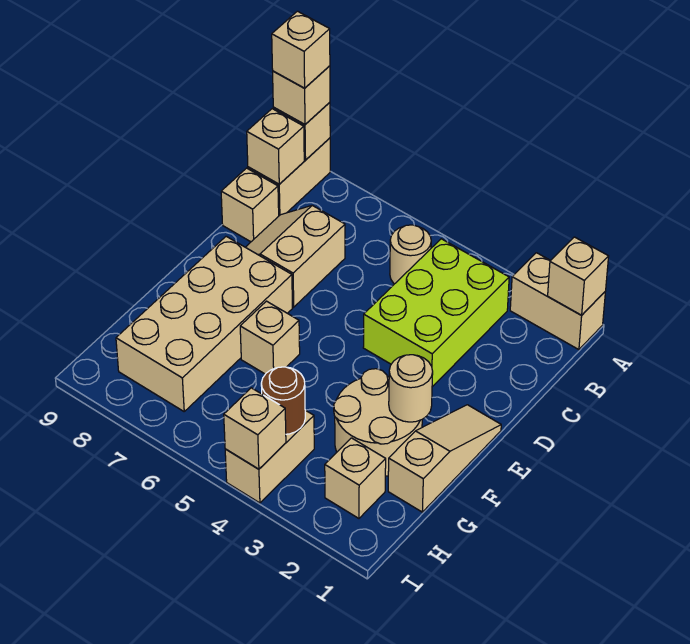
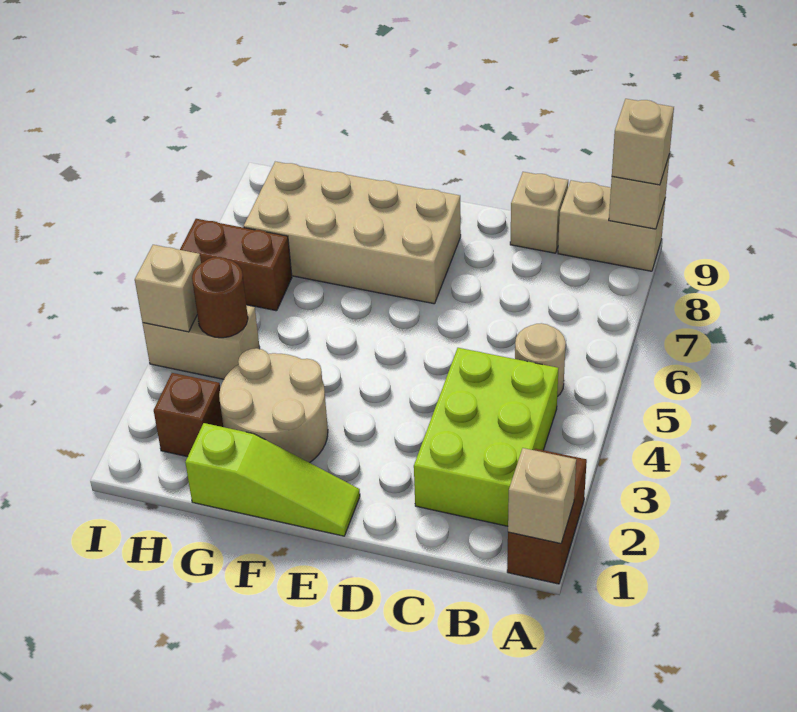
tan brick A1:A2 level 1 -> brown brick A1:A2 level 1
tan brick A9 level 4 -> none
lime brick B3:D4 level 1 -> lime brick B2:C4 level 1
tan brick B9 level 2 -> none
tan slope C7:D8 level 1 top 7 -> none
tan slope E1:G1 level 1 top G -> lime slope E1:G1 level 1 top G
tan round brick F2 level 2 -> none
tan brick F6 level 1 -> none
tan brick H2 level 1 -> brown brick H2 level 1
none -> brown brick H6:I6 level 1

